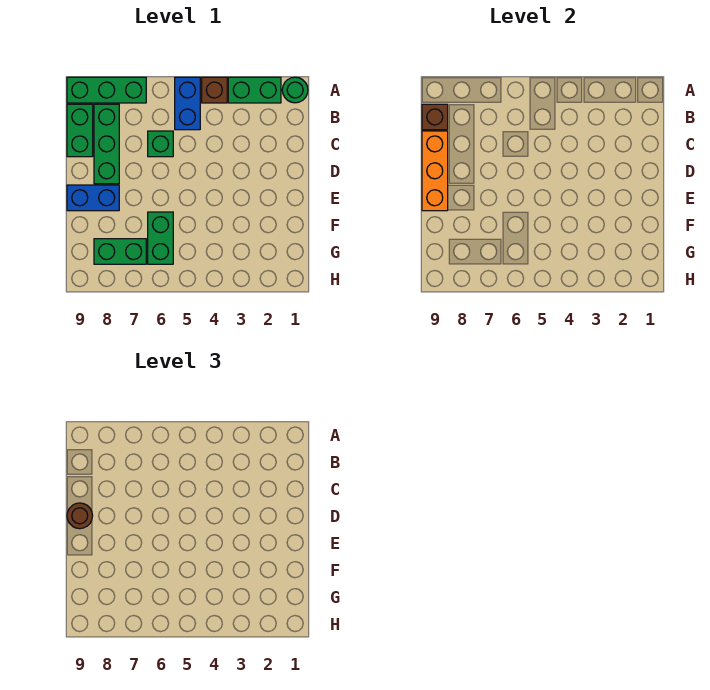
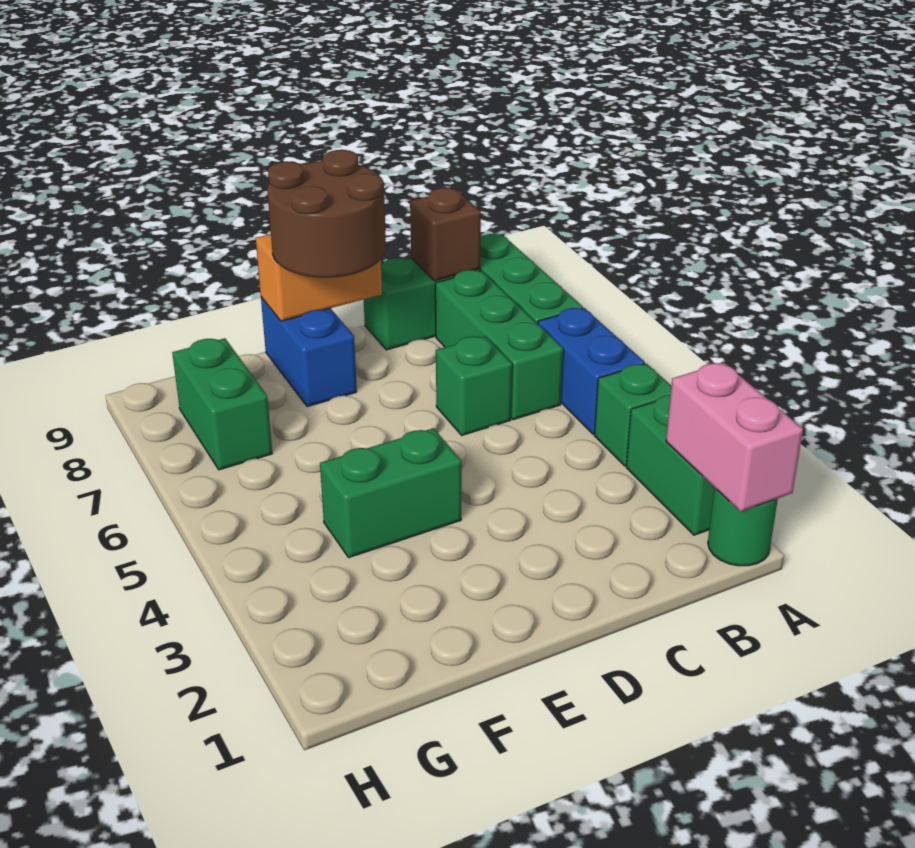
none -> pink brick A1:A2 level 2
brown brick A4 level 1 -> green brick A4 level 1
blue brick A5:B5 level 1 -> blue brick A5:A6 level 1
green brick B8:D8 level 1 -> green brick B6:B8 level 1
orange brick C9:E9 level 2 -> orange brick D9:E9 level 2
brown round brick D9 level 3 -> brown round brick D8:E9 level 3
green brick F6:G6 level 1 -> green brick E4:F4 level 1

